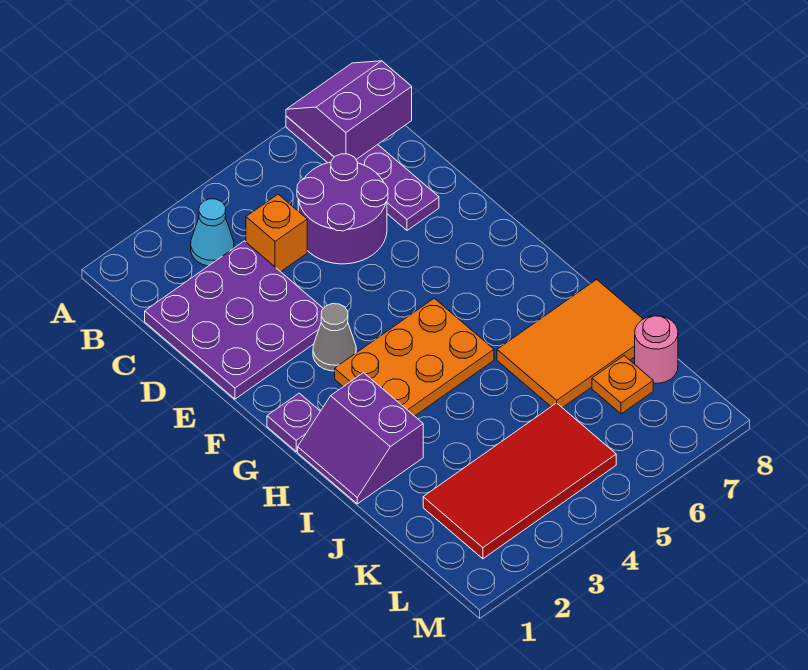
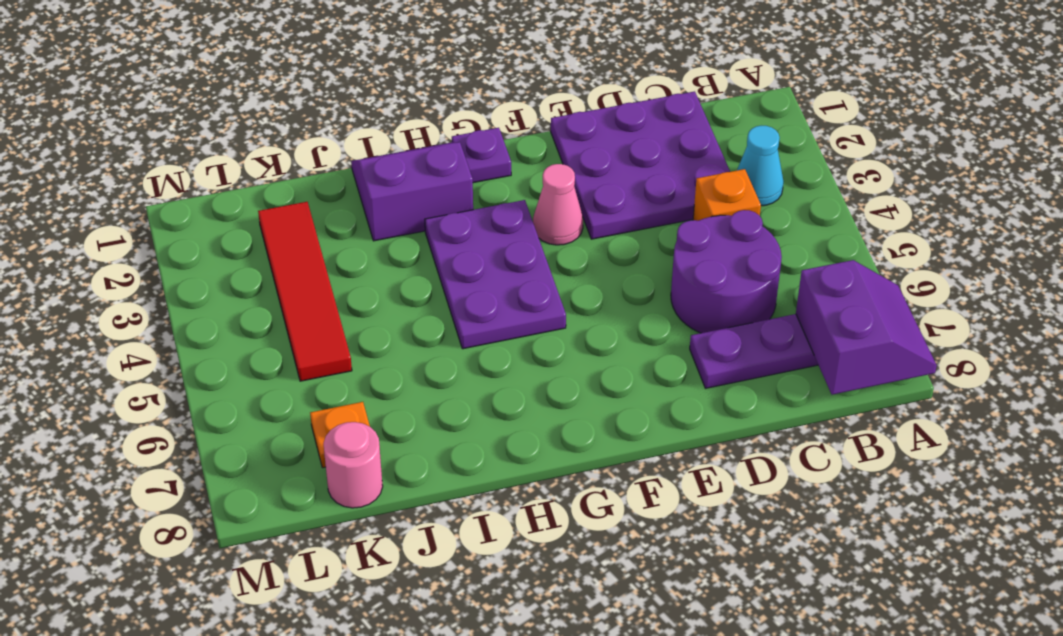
grey cone F3 level 1 -> pink cone F3 level 1
orange plate G3:H5 level 1 -> purple plate G3:H5 level 1
orange tile I6:J8 level 1 -> none
red tile K2:L5 level 1 -> red tile K2:K5 level 1

